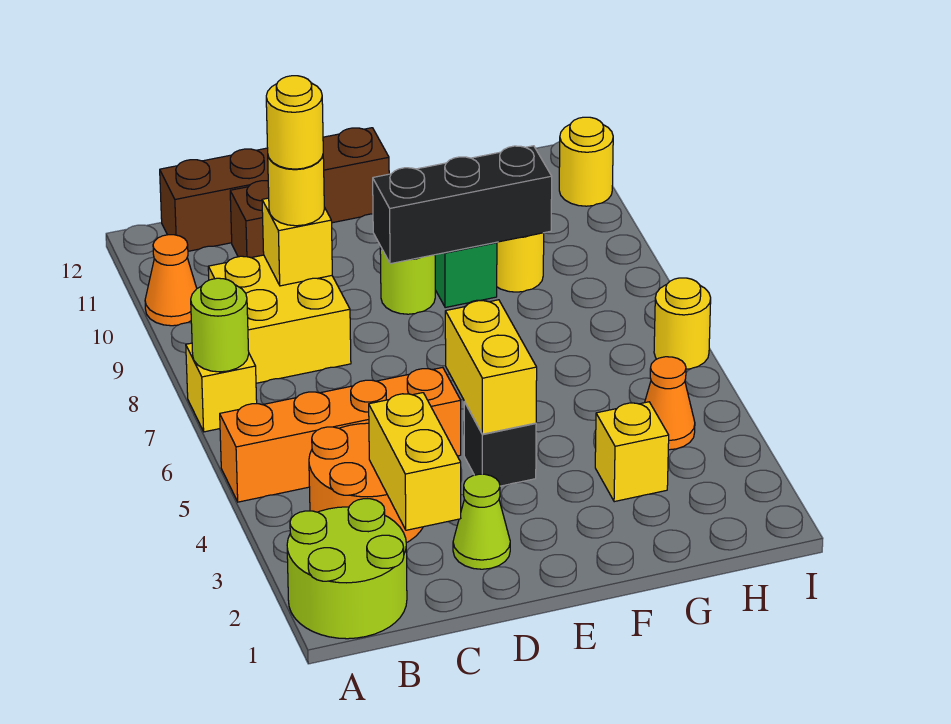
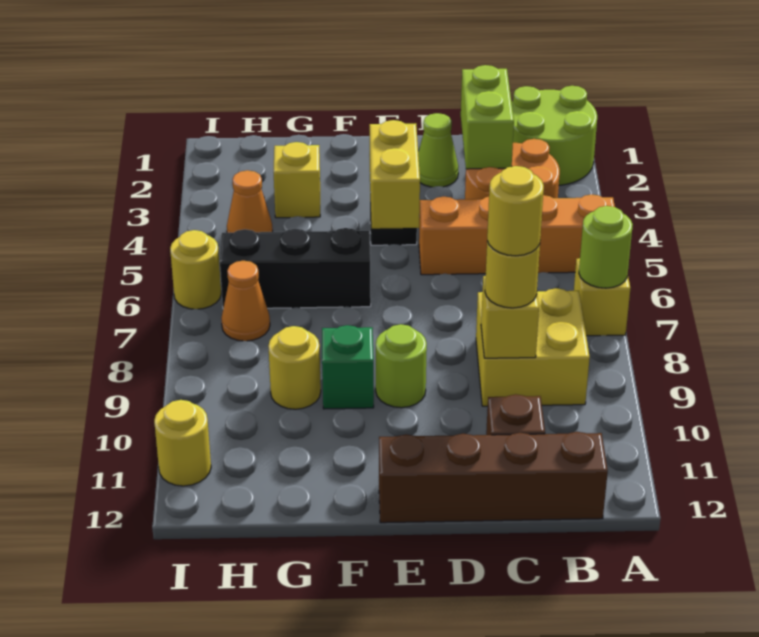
orange cone A10 level 1 -> orange cone H7 level 1
yellow brick C2:C3 level 2 -> lime brick C2:C3 level 2
black brick E9:G9 level 2 -> black brick F6:H6 level 1

